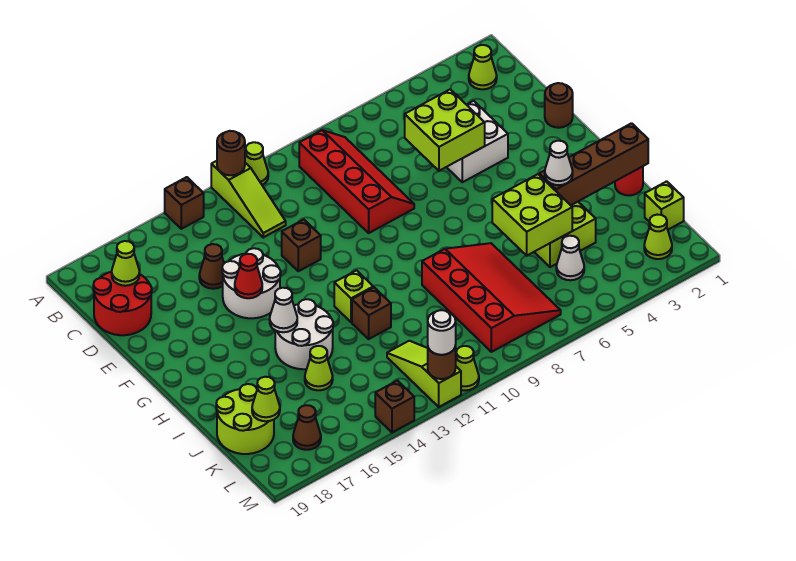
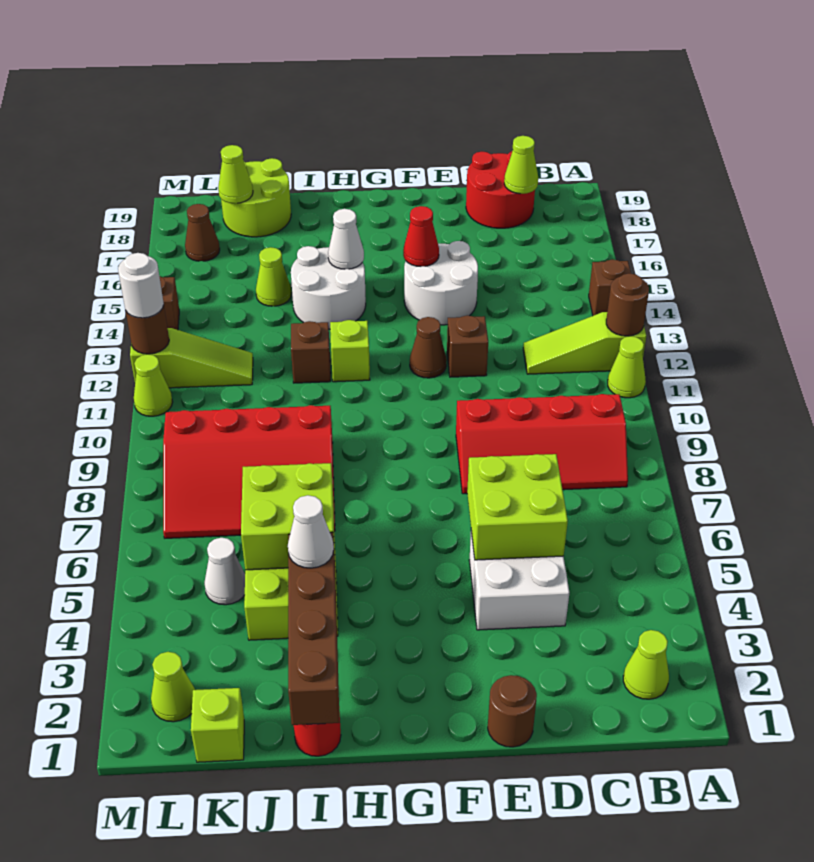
brown cone D15 level 1 -> brown cone F12 level 1

